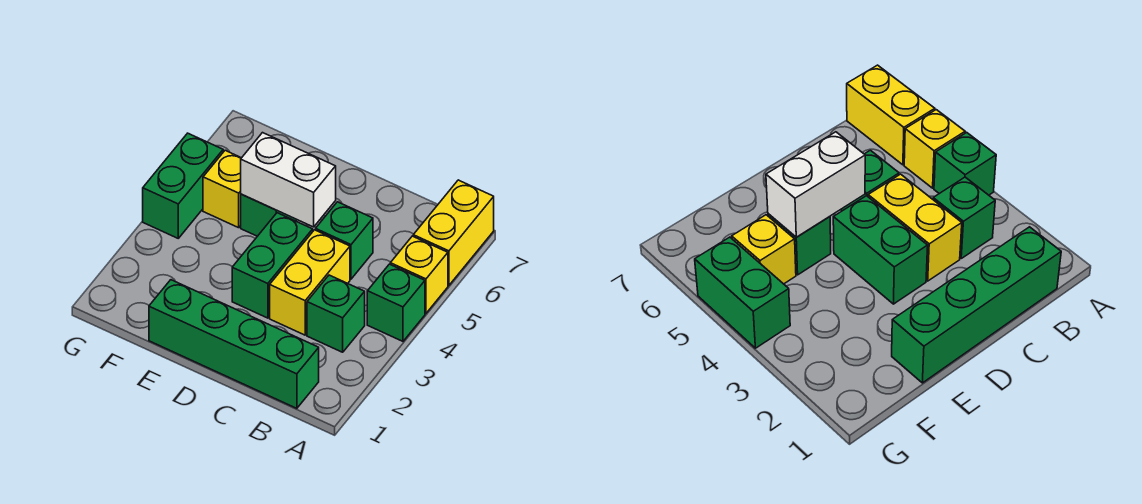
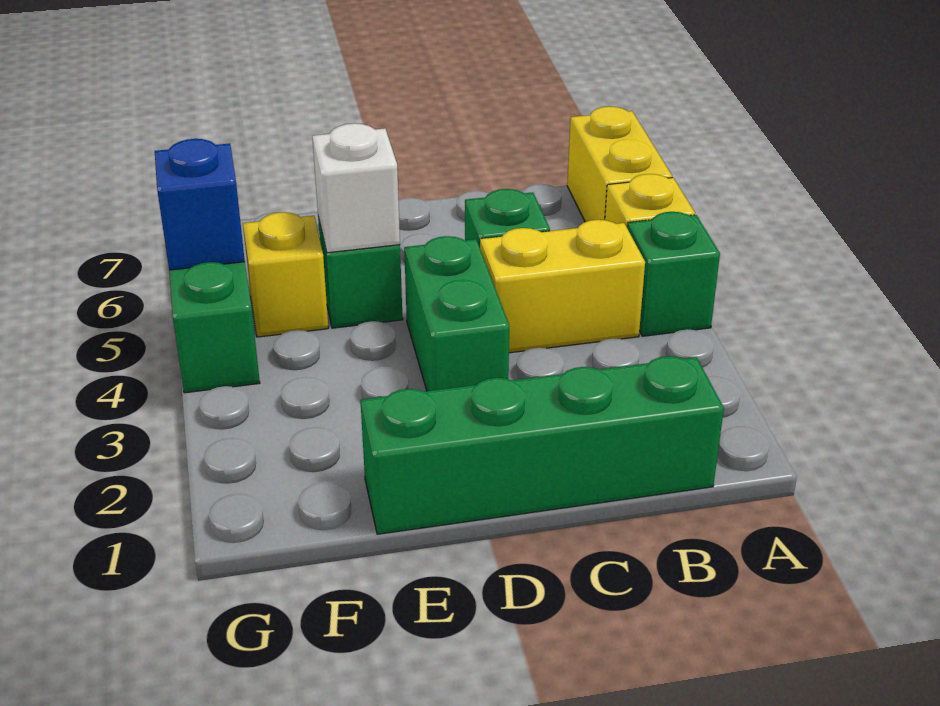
green brick B3 level 1 -> none
yellow brick C3:C4 level 1 -> yellow brick B4:C4 level 1
white brick D5:E5 level 2 -> white brick E5 level 2
none -> blue brick G5 level 2

